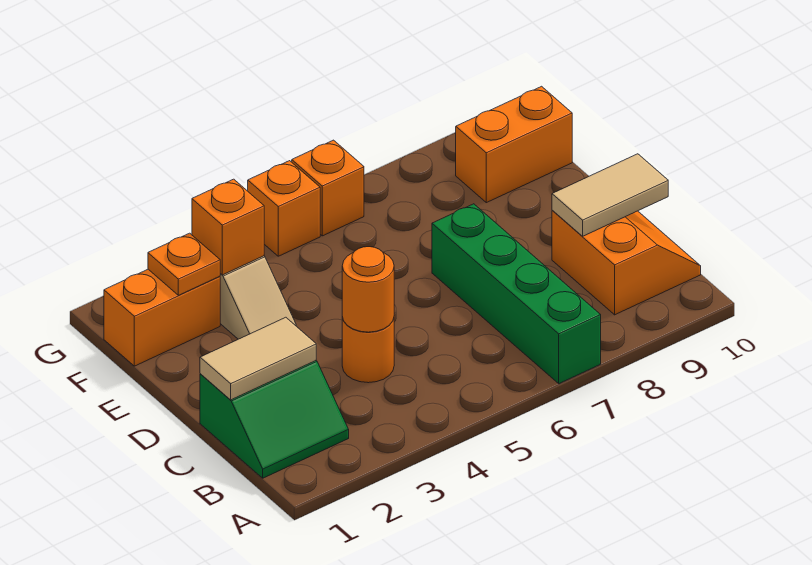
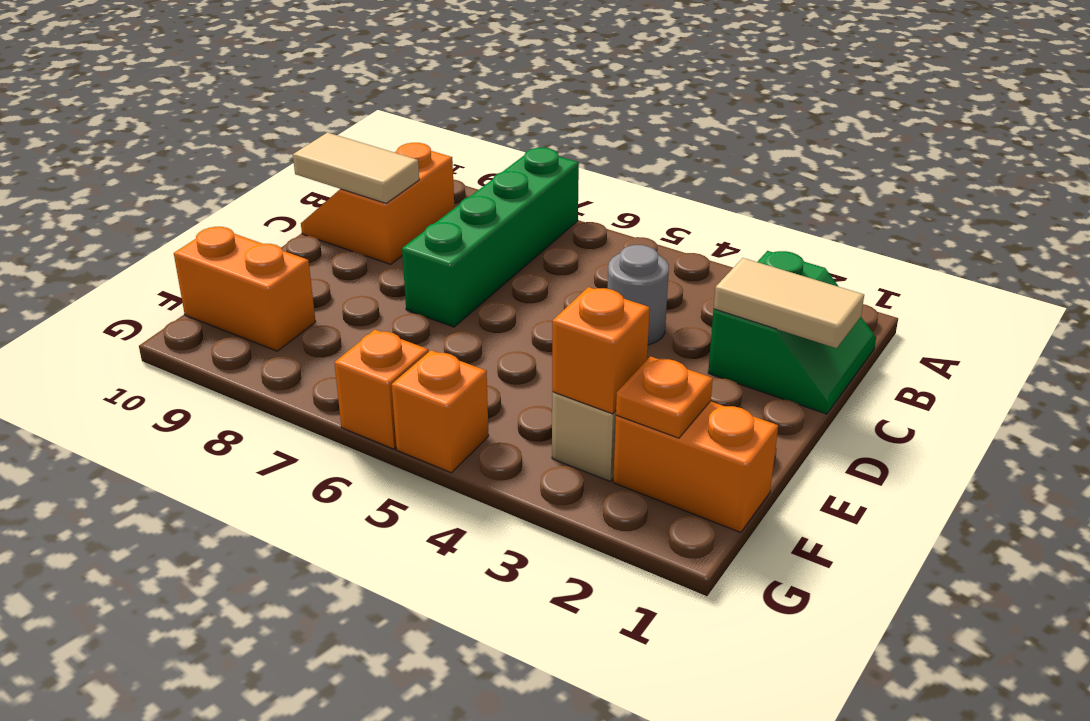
green slope B1:C2 level 1 top C -> green slope B1:C2 level 1 top 2
orange round brick C4 level 1 -> grey round brick C4 level 1
orange round brick C4 level 2 -> none

